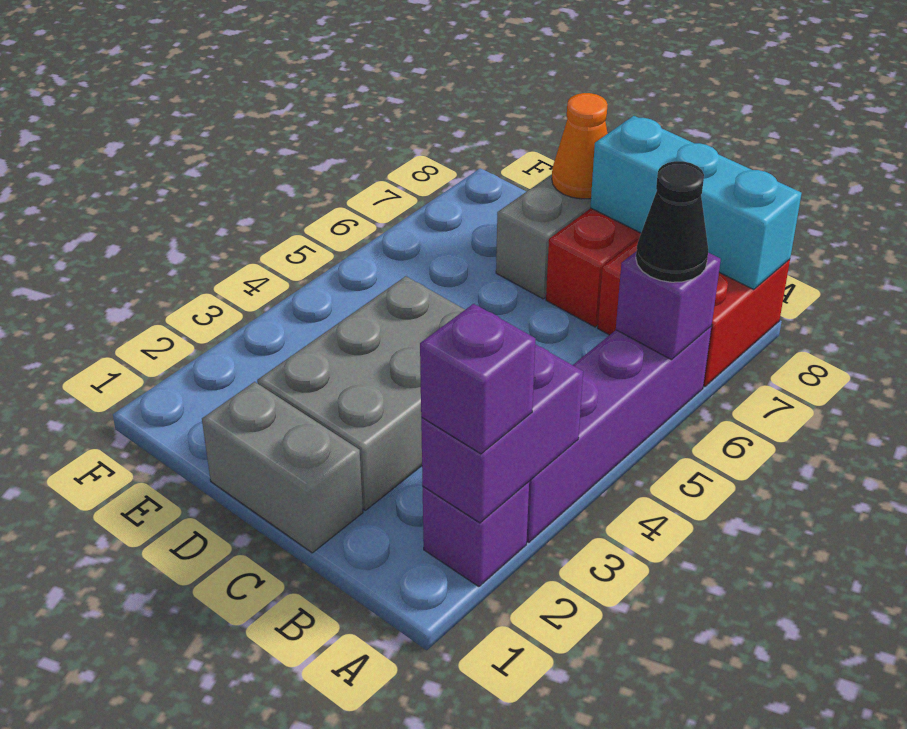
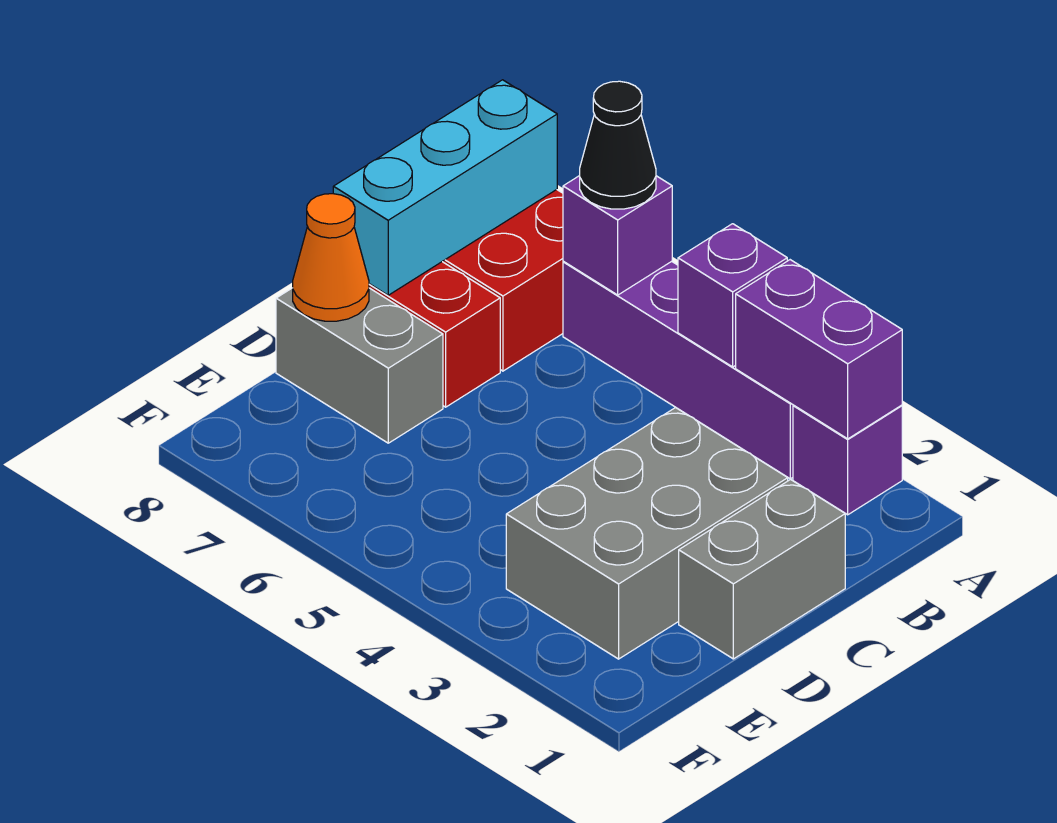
purple brick A2 level 3 -> purple brick A4 level 2
grey brick C2:D4 level 1 -> grey brick C2:E3 level 1

